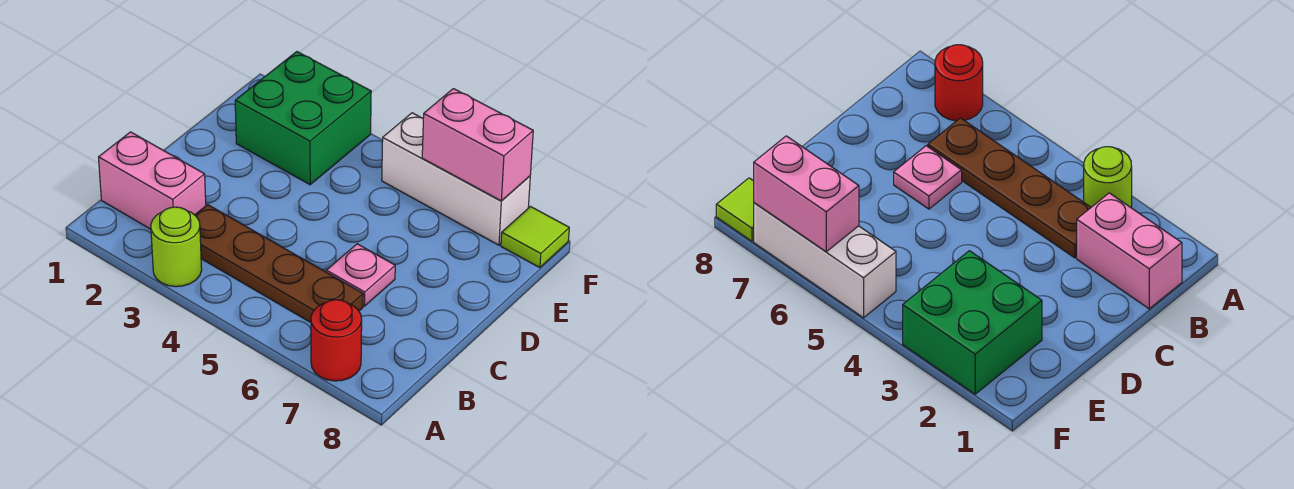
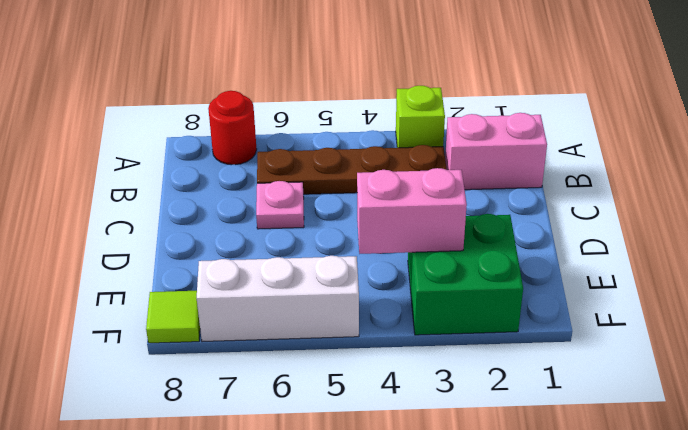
lime round brick A3 level 1 -> lime brick A3 level 1
pink brick F6:F7 level 2 -> pink brick E3:E4 level 2

